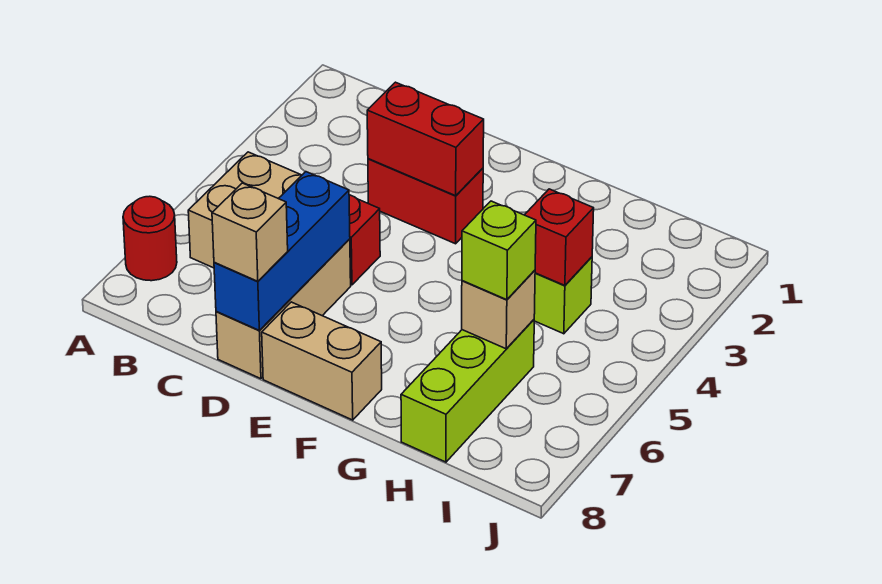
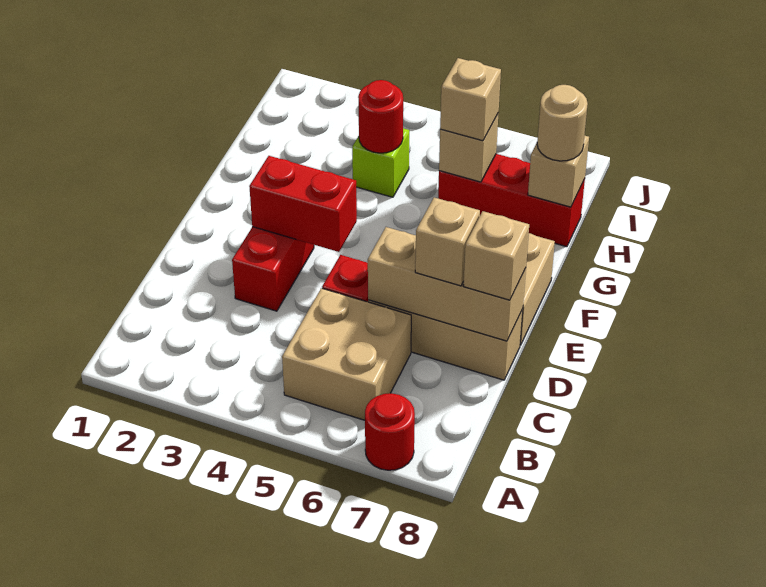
red brick D3:E3 level 2 -> red brick E3:E4 level 2
blue brick D6:D8 level 2 -> tan brick D6:D8 level 2
none -> tan brick D7 level 3
red brick H4 level 2 -> red round brick H4 level 2
lime brick H6:H8 level 1 -> red brick H6:H8 level 1
lime brick H6 level 3 -> tan brick H6 level 3
none -> tan brick H8 level 2
none -> tan round brick H8 level 3

